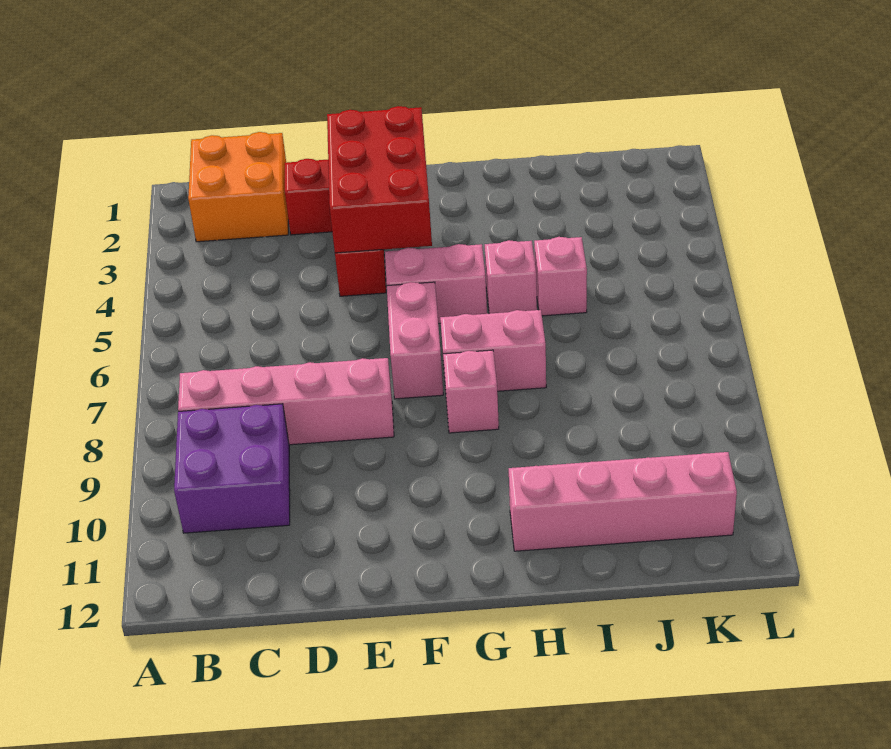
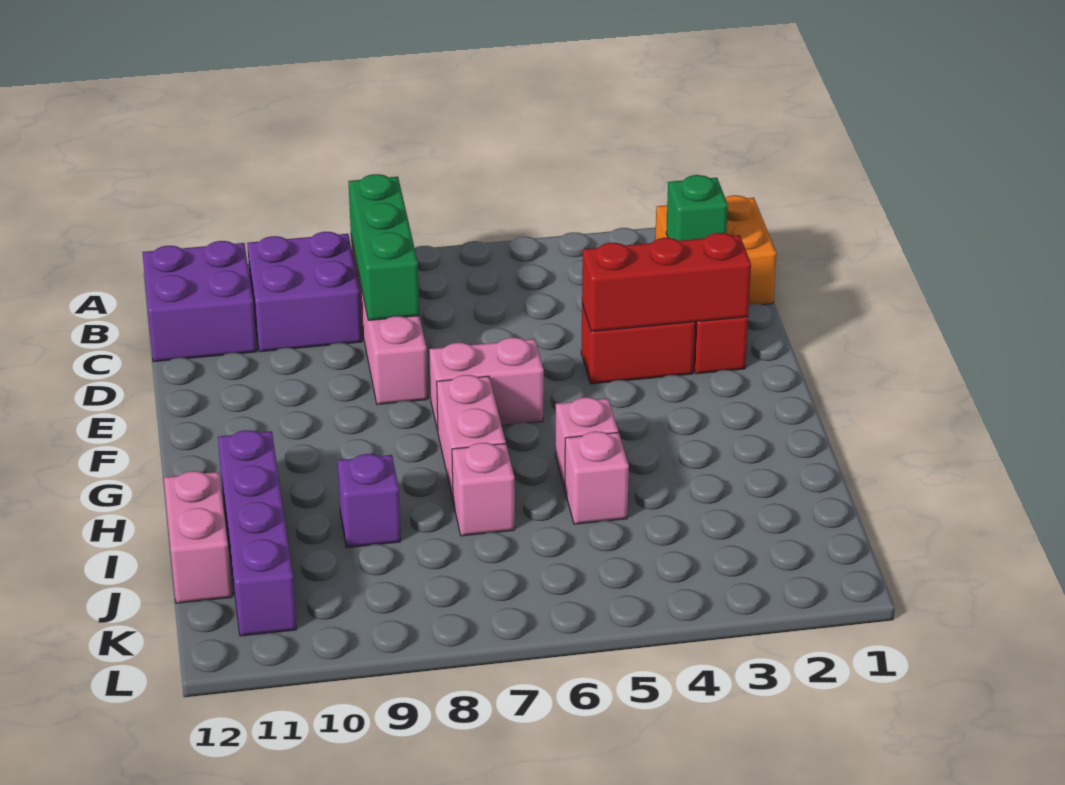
none -> green brick B8:D8 level 2
none -> purple brick B11:C12 level 1
none -> green brick C2 level 2
red brick E2:F4 level 2 -> red brick E2:E4 level 2
pink brick F5:G5 level 1 -> pink brick I12:J12 level 1
pink brick G8 level 1 -> pink brick I7 level 1
pink brick H11:K11 level 1 -> purple brick H11:K11 level 1
none -> purple brick I9 level 1

